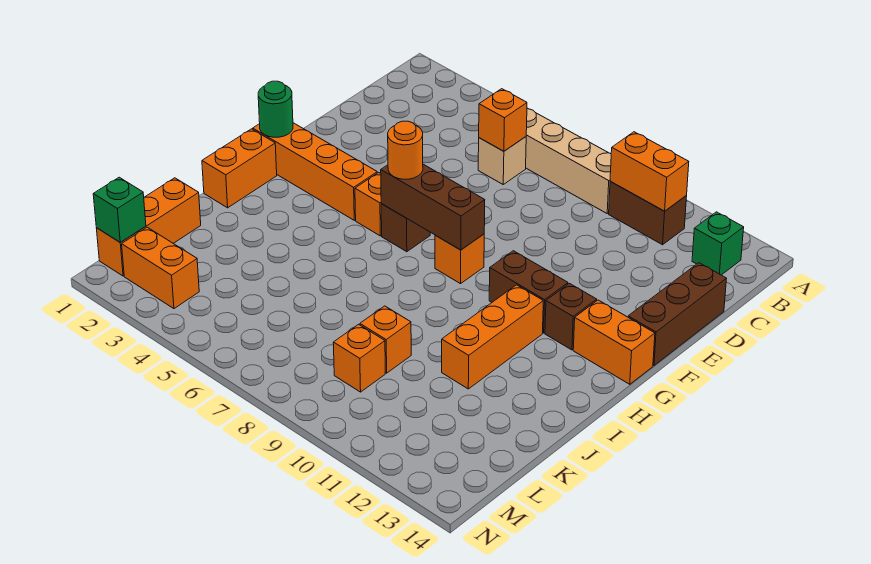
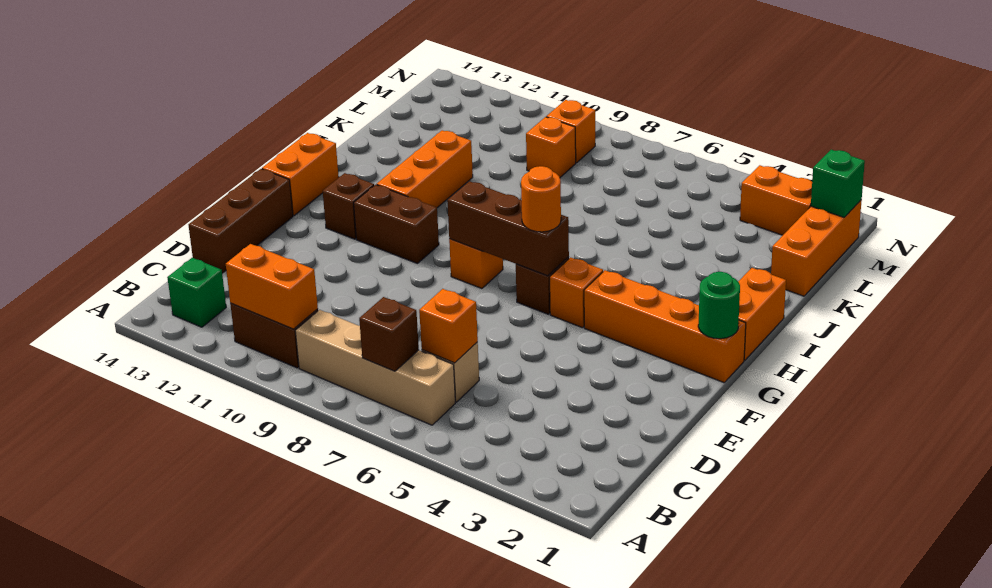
none -> brown brick B7 level 2
orange brick G13:G14 level 1 -> orange brick G14:H14 level 1
orange brick K9 level 1 -> orange brick M9 level 1

